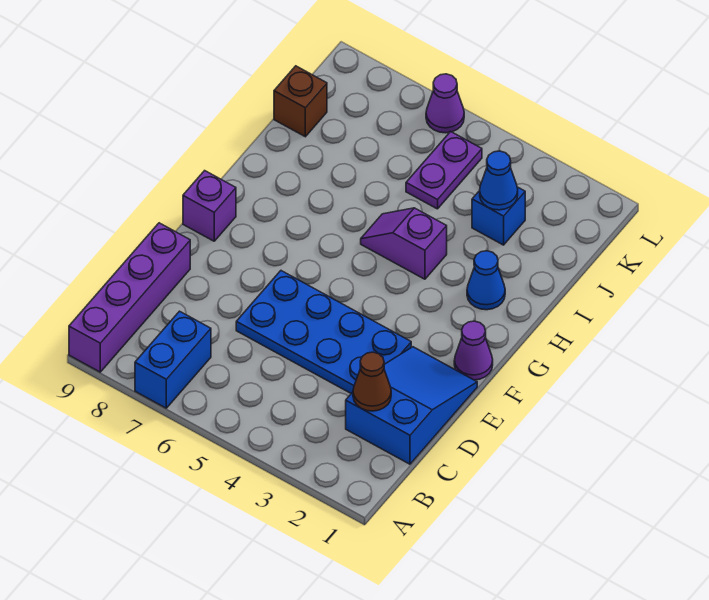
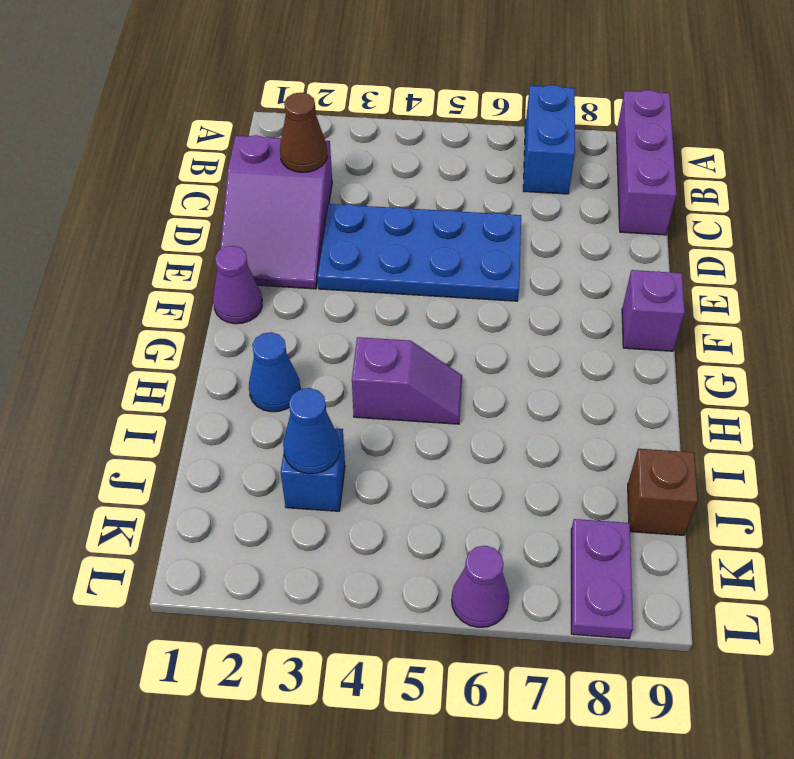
purple brick A9:D9 level 1 -> purple brick A9:C9 level 1
blue slope C1:E2 level 1 top C -> purple slope C1:E2 level 1 top C
purple plate J5:K5 level 1 -> purple plate K8:L8 level 1

